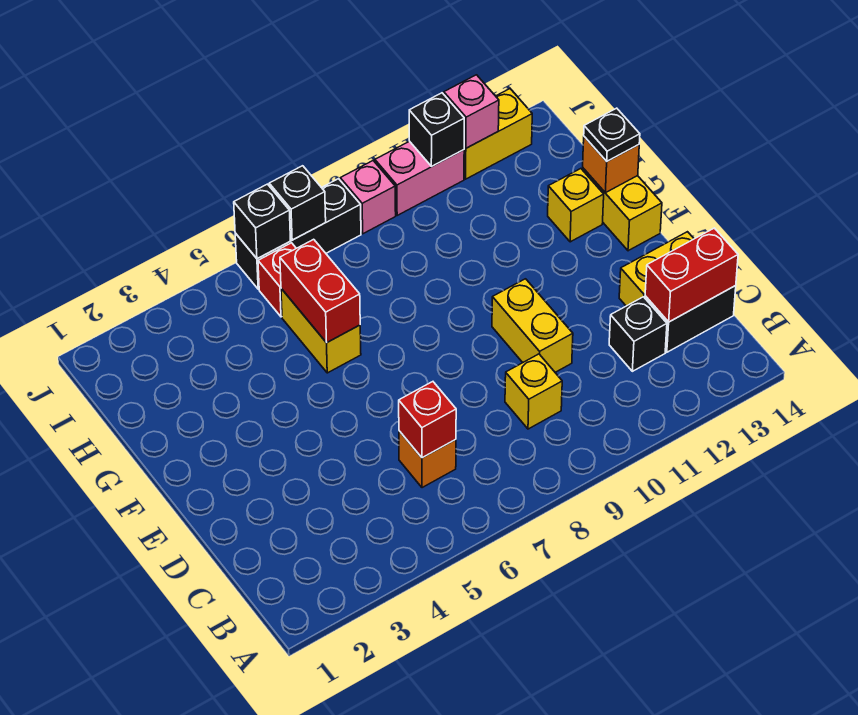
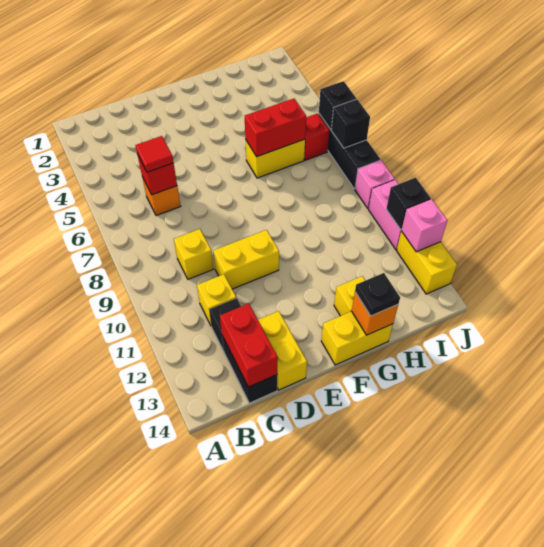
none -> red tile C6 level 3
none -> yellow brick C11 level 1

